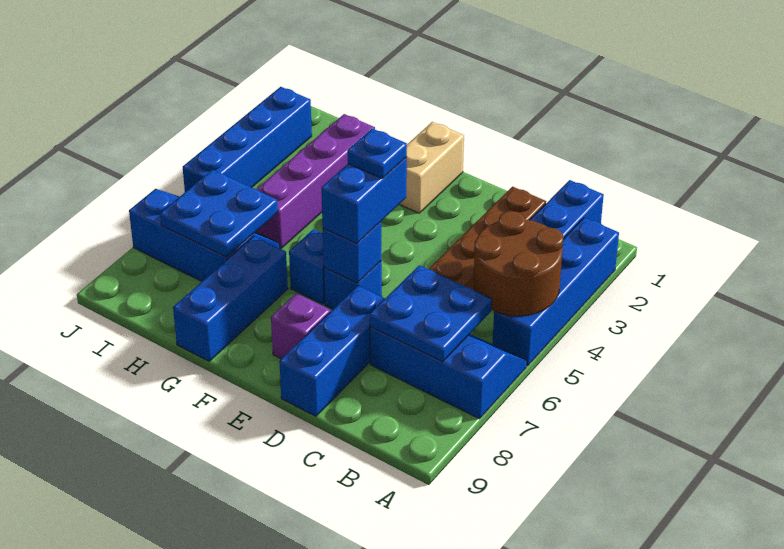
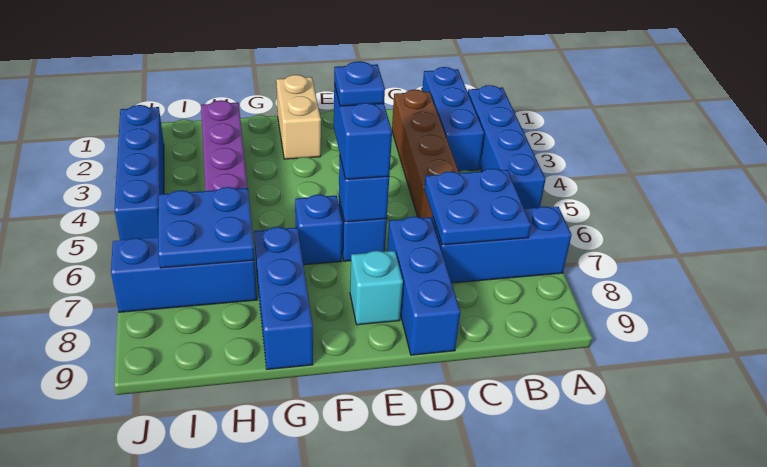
brown round brick A4:B5 level 2 -> none
purple brick E8 level 1 -> cyan brick E8 level 1

